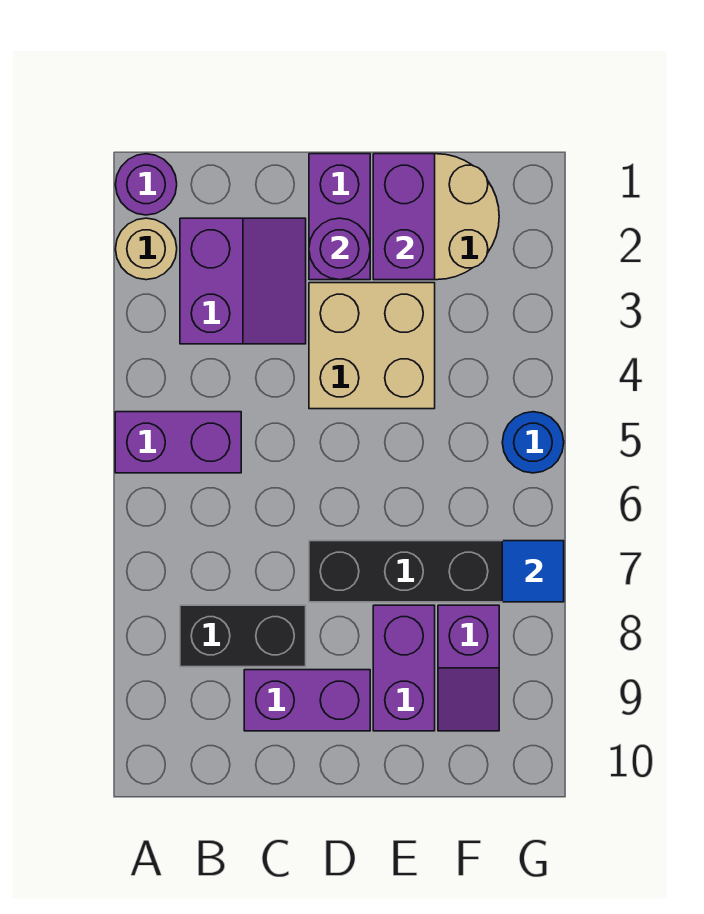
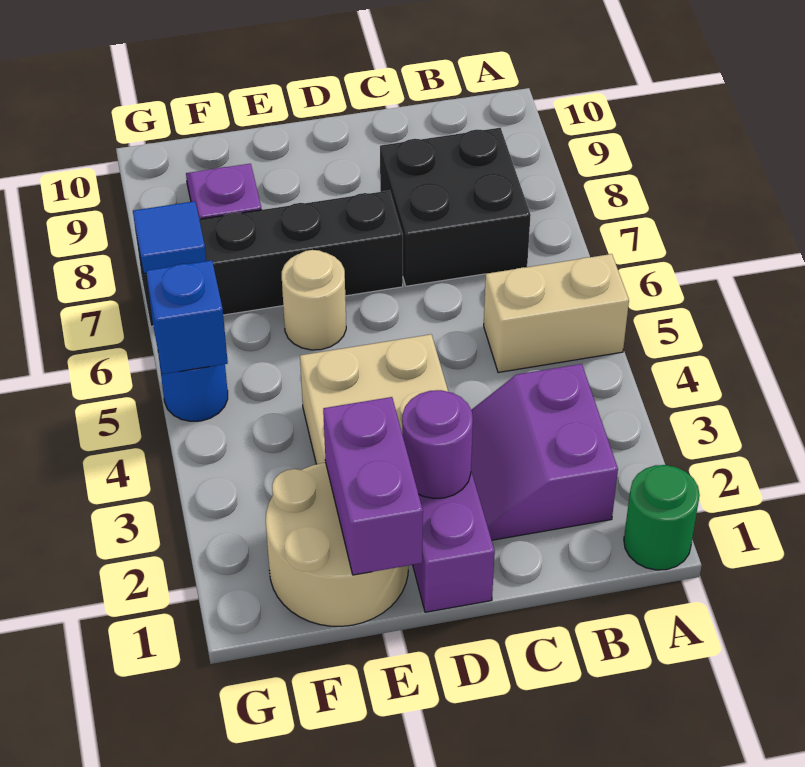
purple round brick A1 level 1 -> green round brick A1 level 1
tan round brick A2 level 1 -> tan round brick E6 level 1
purple brick A5:B5 level 1 -> tan brick A5:B5 level 1
black brick B8:C8 level 1 -> black brick B7:C8 level 1
purple brick C9:D9 level 1 -> none
purple brick E8:E9 level 1 -> none
none -> blue brick G5 level 2

